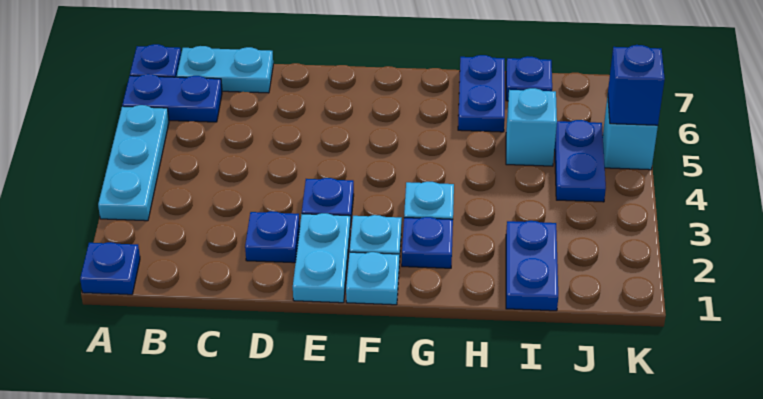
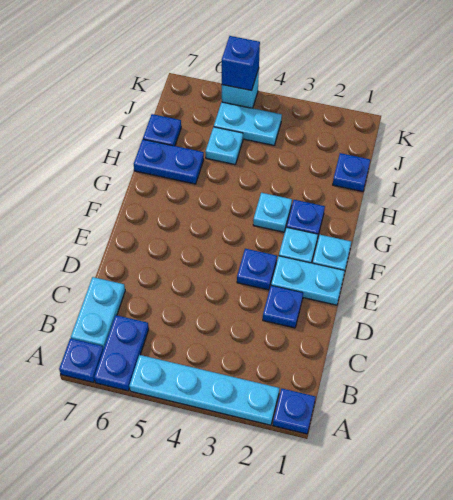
cyan plate A3:A5 level 1 -> cyan plate A2:A5 level 1
blue plate I1:I2 level 1 -> blue plate I1 level 1
cyan brick I5 level 1 -> cyan plate I5 level 1
blue plate J4:J5 level 1 -> cyan plate J4:J5 level 1

